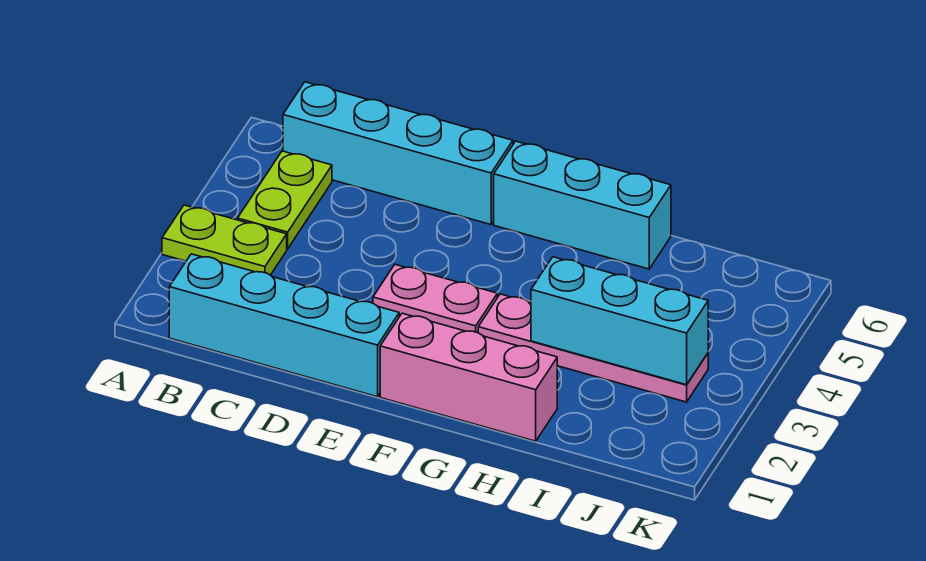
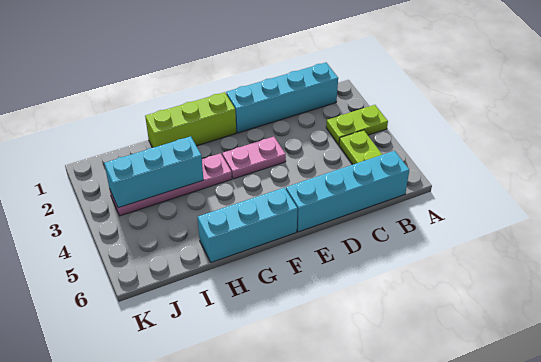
pink brick F1:H1 level 1 -> lime brick F1:H1 level 1

